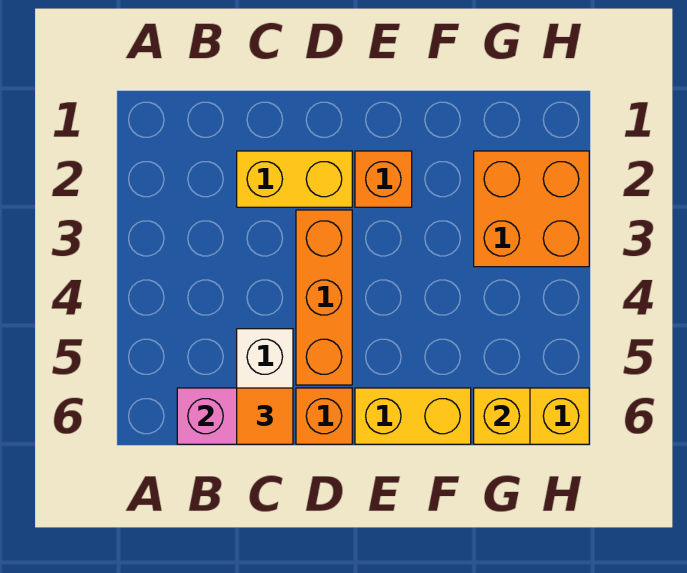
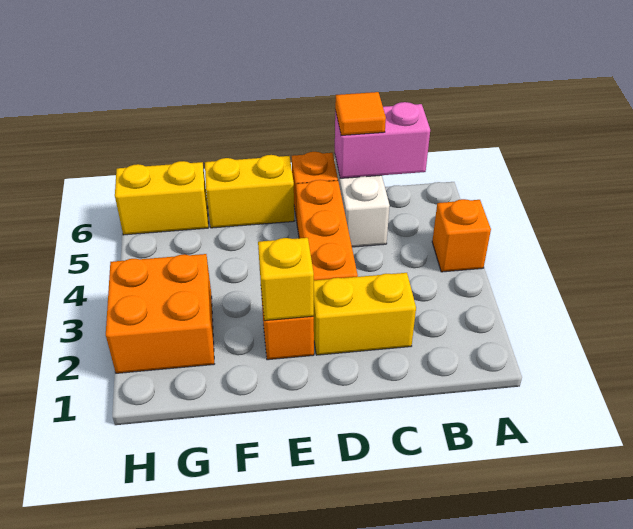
none -> orange brick A4 level 1
yellow brick G6 level 2 -> yellow brick E2 level 2

